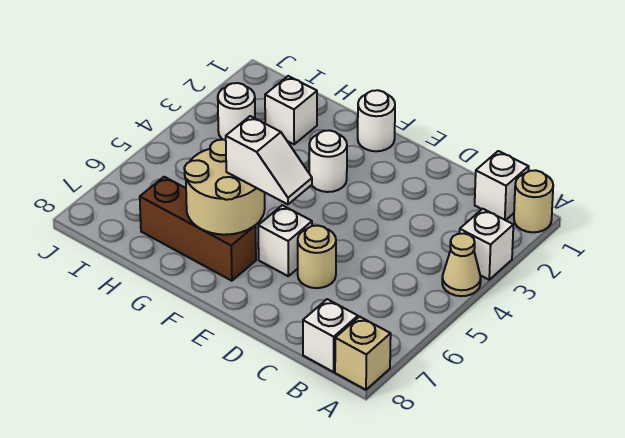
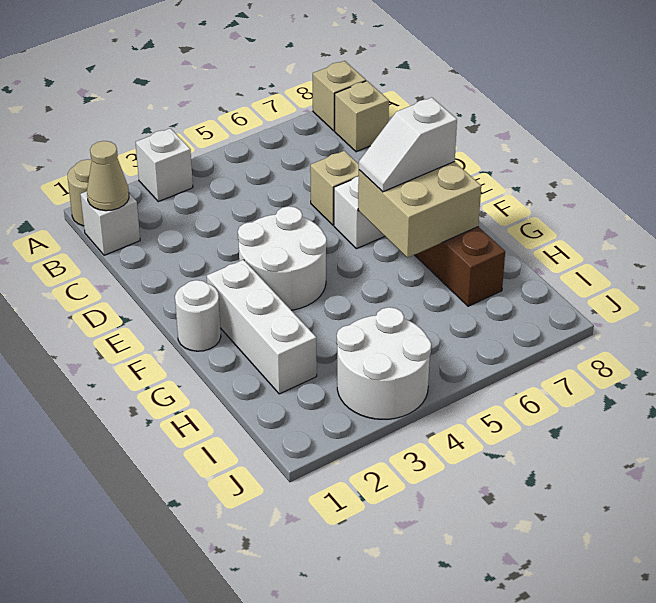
tan cone A4 level 1 -> tan cone B1 level 2
white brick B8 level 1 -> tan brick B8 level 1
tan round brick D6 level 1 -> tan brick D6 level 1
white slope E6:F6 level 3 top F -> white slope F6:F7 level 3 top 7
white round brick F3 level 1 -> white round brick E3:F4 level 1
tan round brick F6:G7 level 2 -> tan brick F6:G7 level 2
white brick H2 level 1 -> white brick F2:H2 level 1
white round brick I3 level 1 -> white round brick I3:J4 level 1

